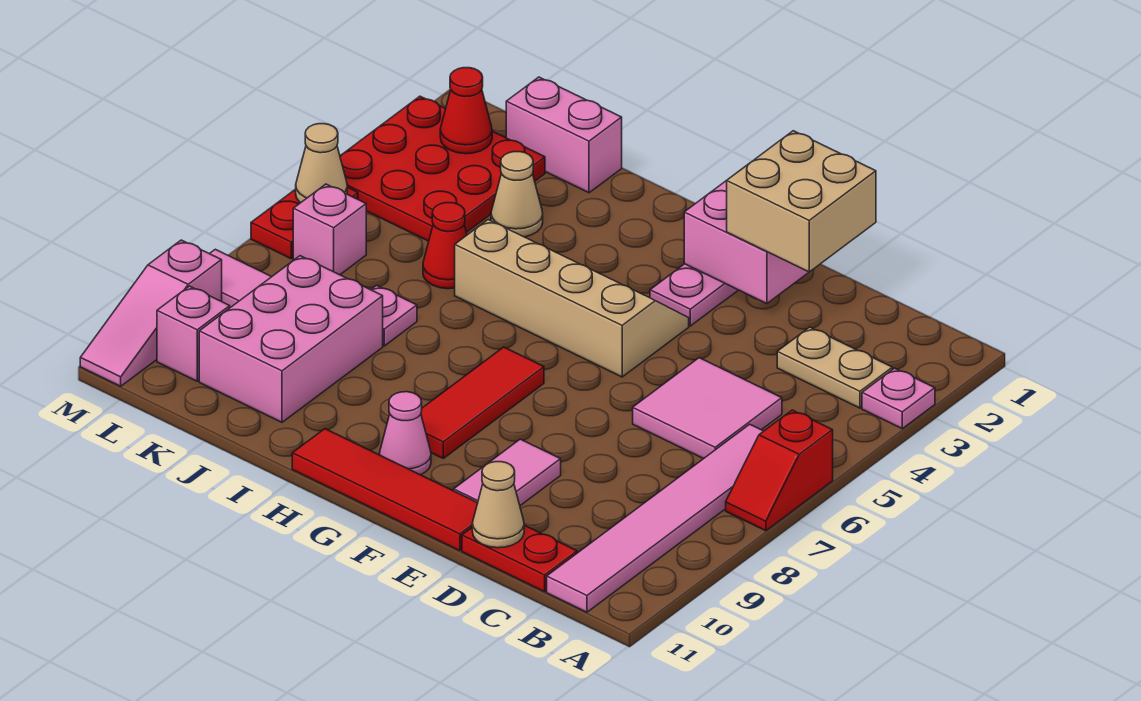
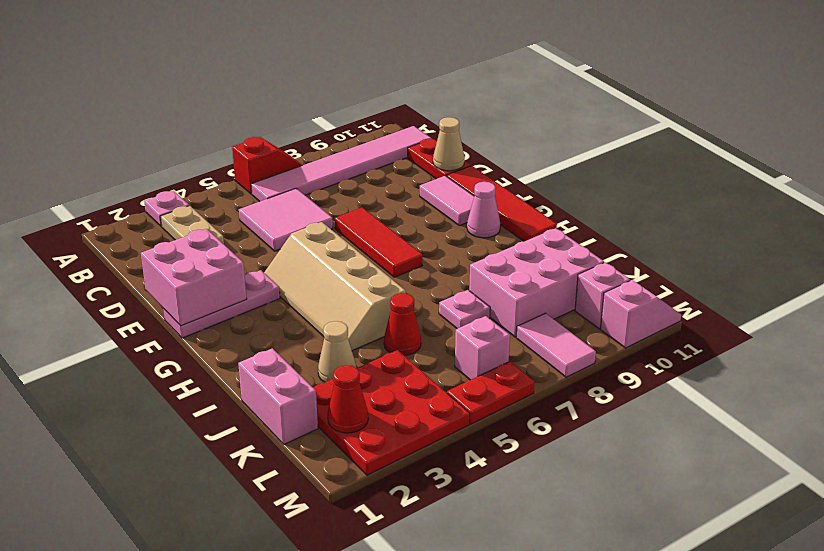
tan brick D1:E2 level 3 -> none
pink tile E9:E10 level 1 -> pink tile E10:F10 level 1
red tile G7:G9 level 1 -> red tile E7:G7 level 1
tan cone M5 level 2 -> none
pink slope M9:M11 level 1 top 9 -> pink slope M10:M11 level 1 top 10

